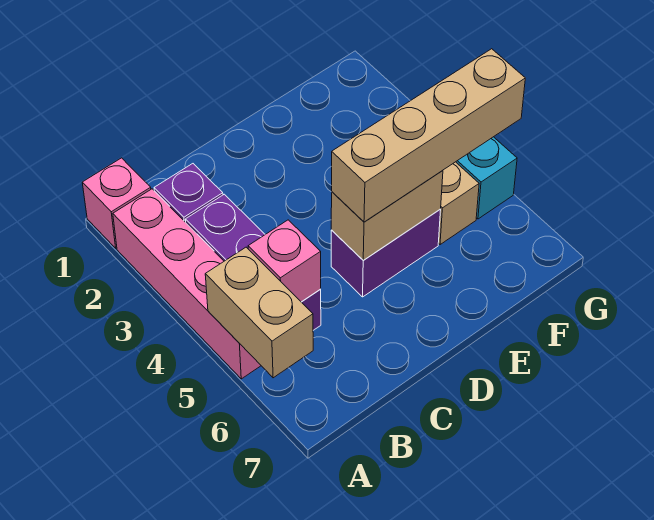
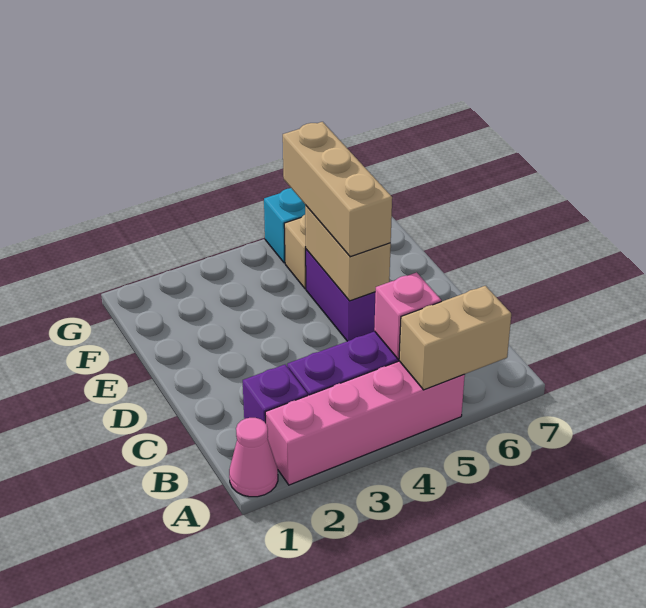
pink brick A1 level 1 -> pink cone A1 level 1
tan brick D5:G5 level 3 -> tan brick D5:F5 level 3

